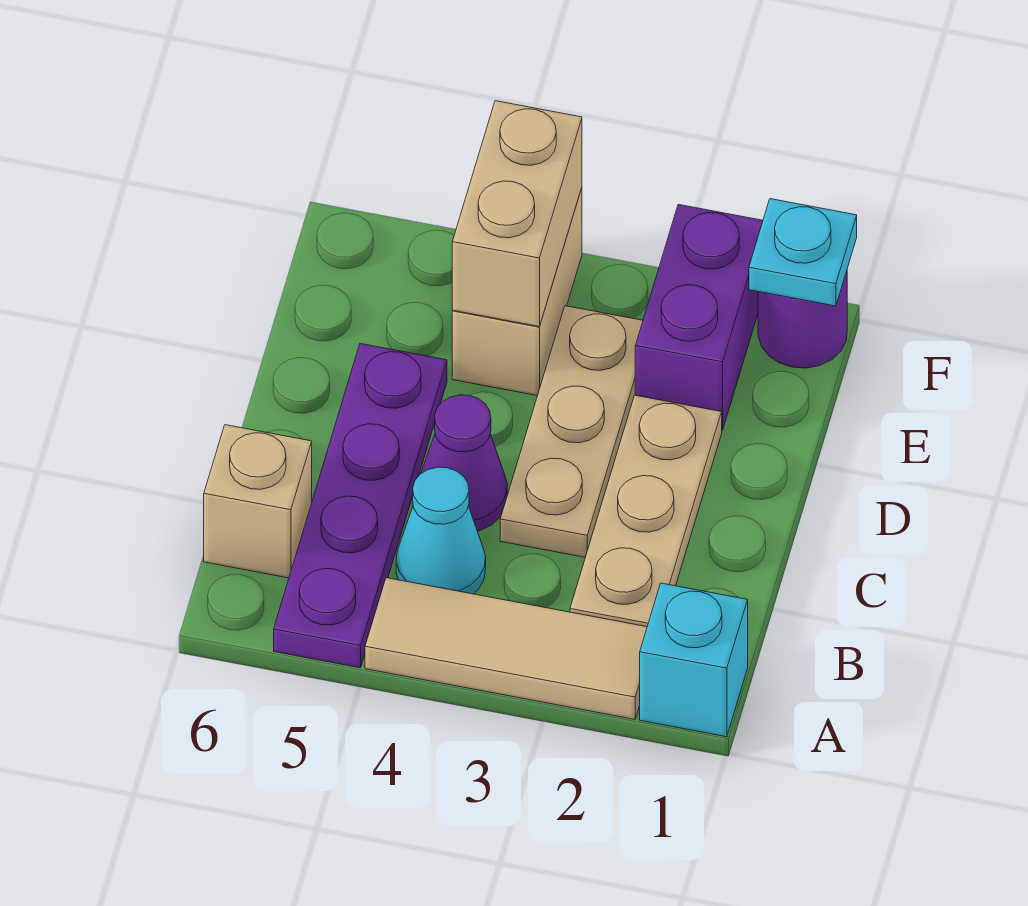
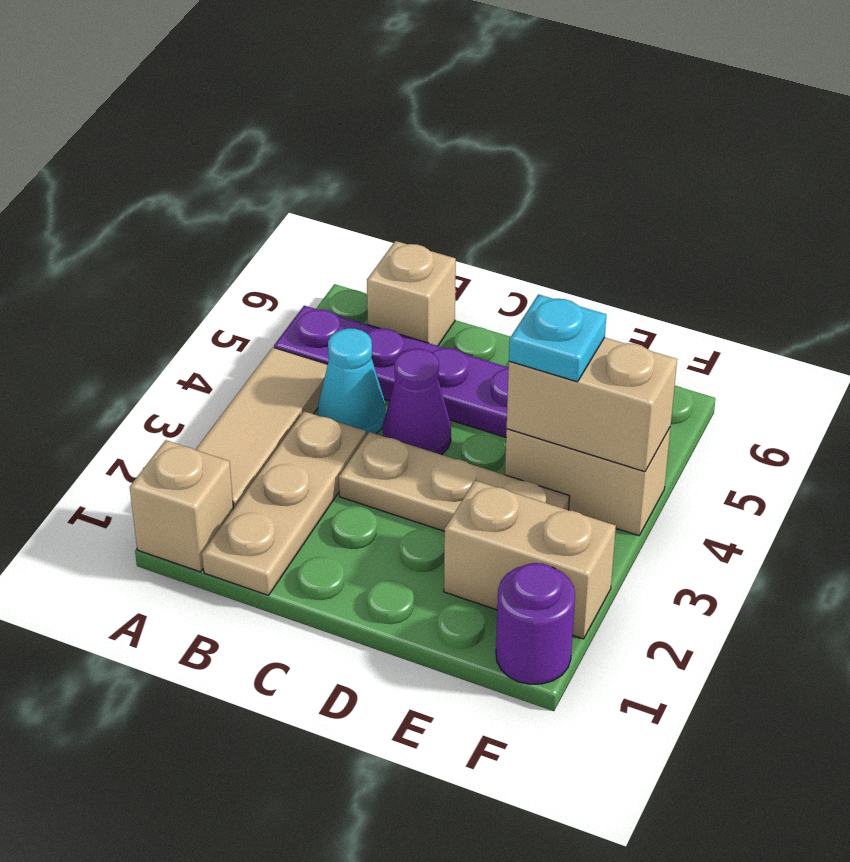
cyan brick A1 level 1 -> tan brick A1 level 1
tan plate B2:D2 level 1 -> tan plate B1:B3 level 1
purple brick E2:F2 level 1 -> tan brick E2:F2 level 1
cyan plate F1 level 2 -> cyan plate E4 level 3

